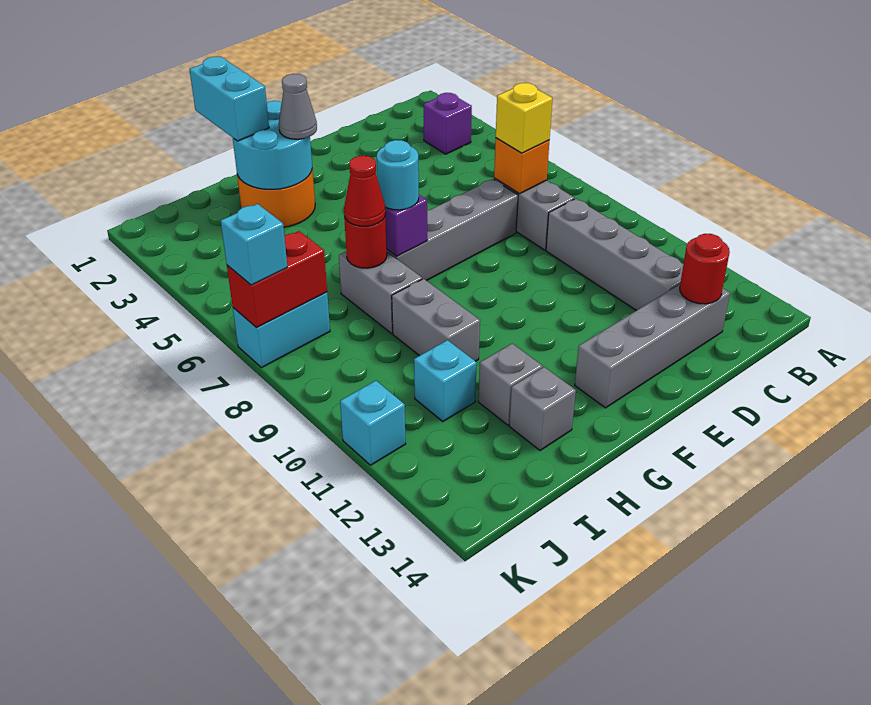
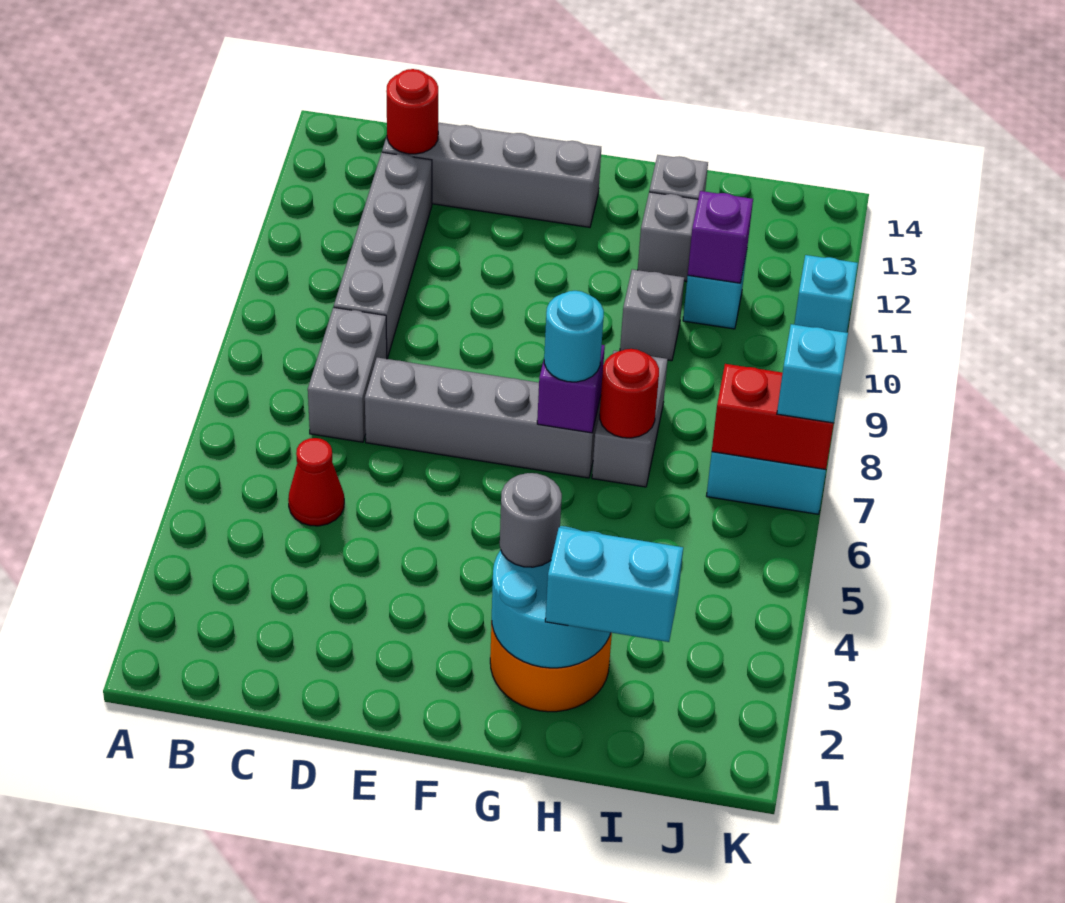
purple brick B3 level 1 -> purple brick I11 level 2
orange brick C7 level 2 -> none
yellow brick C7 level 3 -> none
grey cone G3 level 3 -> grey round brick G3 level 3
cyan brick H1:H2 level 3 -> cyan brick H2:I2 level 3
red cone H7 level 3 -> red cone C5 level 1
grey brick H9:H10 level 1 -> grey brick H10 level 1

